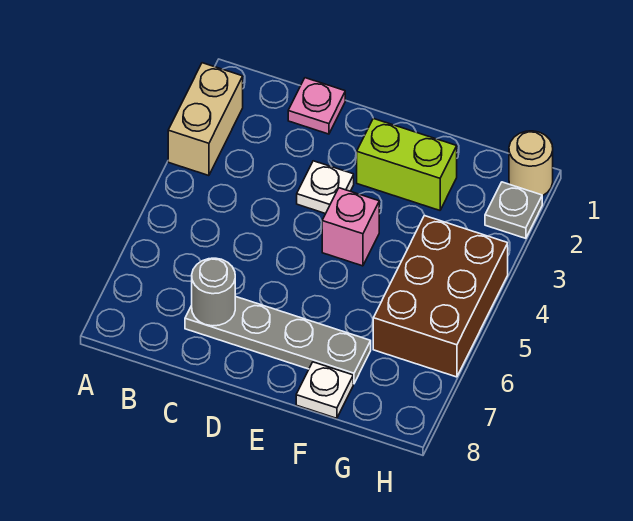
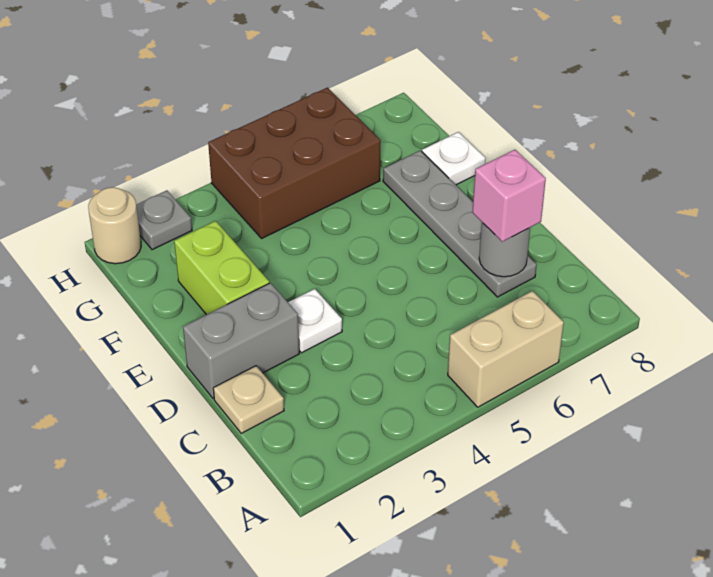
tan brick A2:A3 level 1 -> tan brick A5:A6 level 1
pink plate C1 level 1 -> tan plate C1 level 1
none -> grey brick D1:D2 level 1
pink brick E4 level 1 -> pink brick C7 level 3

